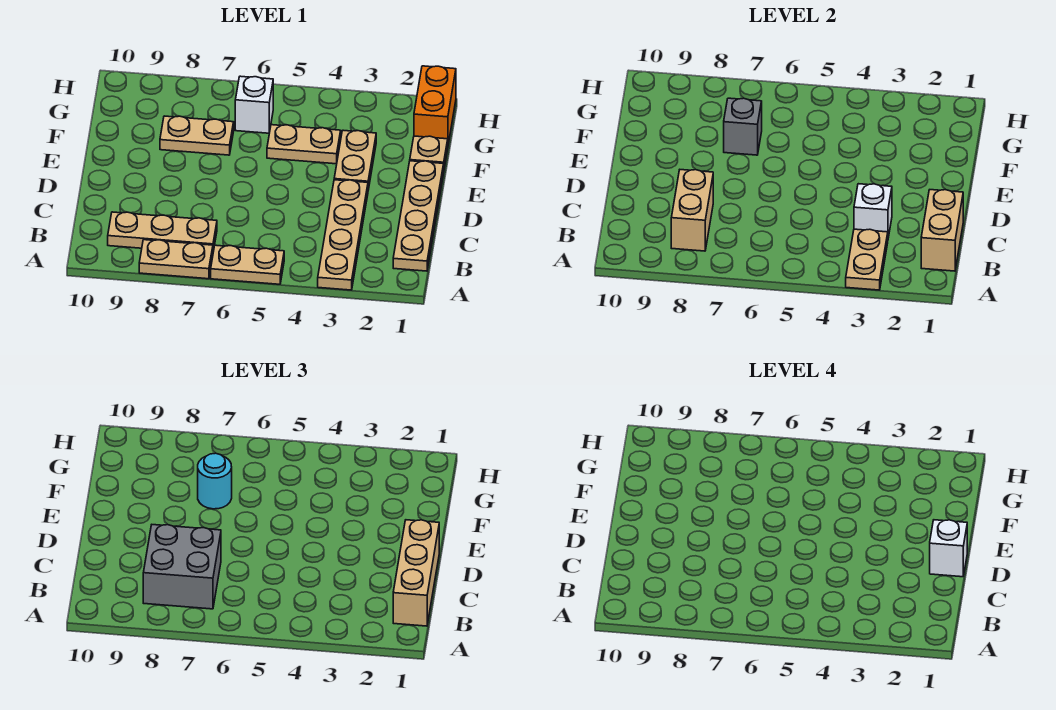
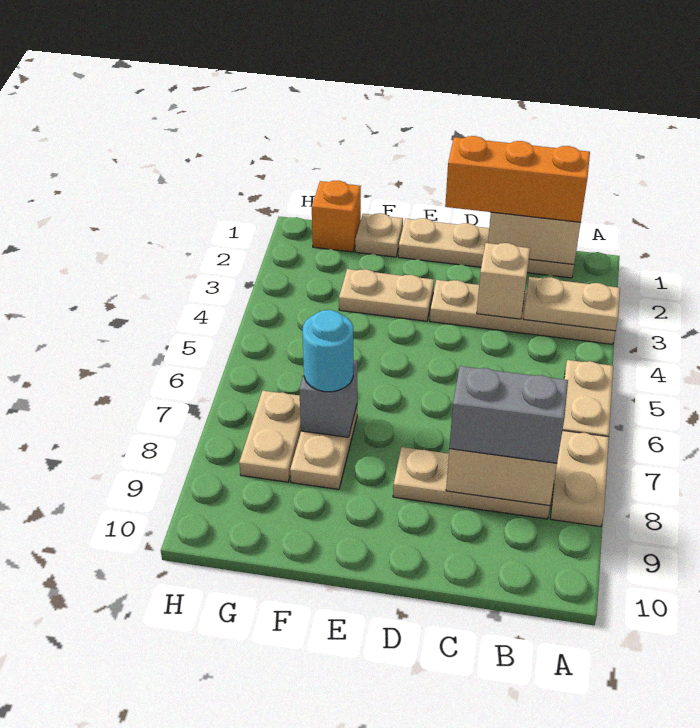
tan brick B1:D1 level 3 -> orange brick B1:D1 level 3
tan plate B7:B9 level 1 -> tan plate B8:D8 level 1
grey brick B7:C8 level 3 -> grey brick B8:C8 level 3
white brick C3 level 2 -> tan brick C3 level 2
white brick D1 level 4 -> none
tan plate F4:F5 level 1 -> tan plate G7:G8 level 1
orange brick G1:H1 level 1 -> orange brick G1 level 1
white brick G6 level 1 -> none

